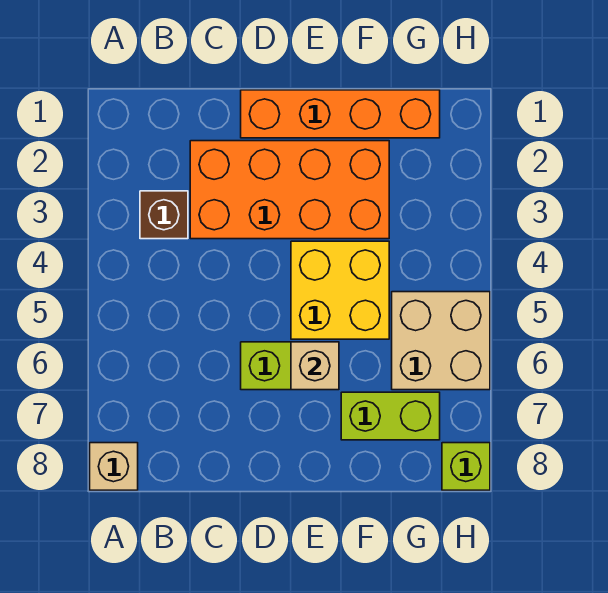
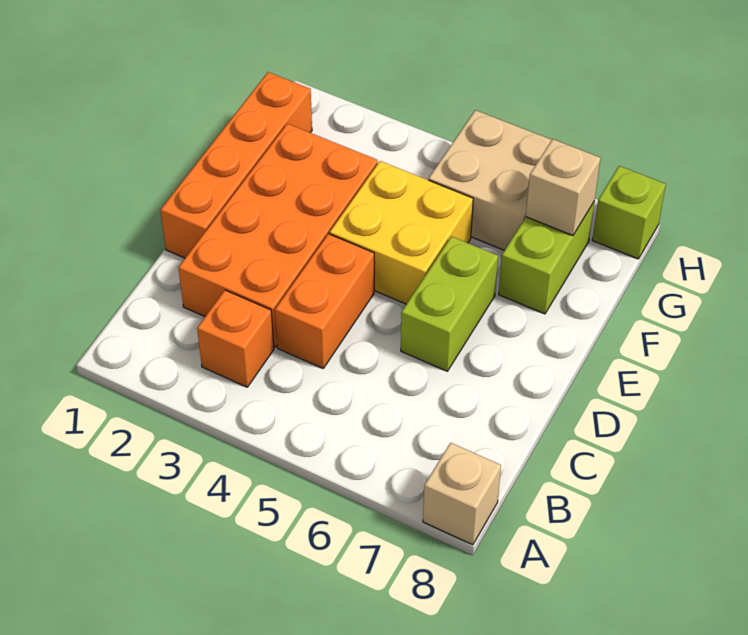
brown brick B3 level 1 -> orange brick B3 level 1
none -> orange brick C4:D4 level 1
tan brick E6 level 2 -> tan brick G7 level 2

